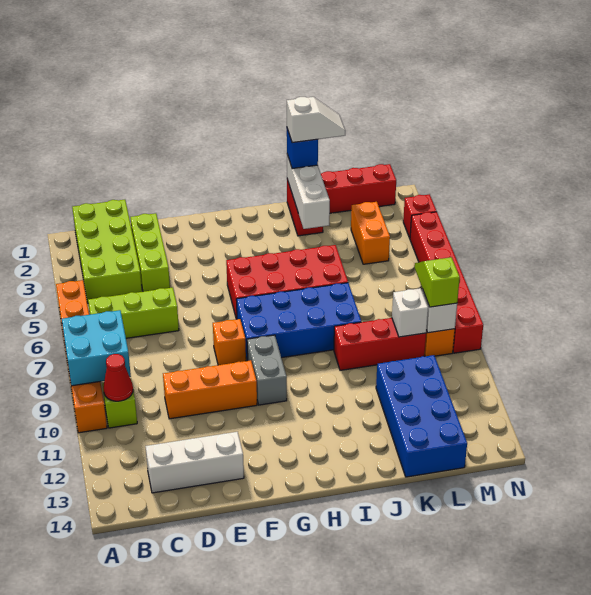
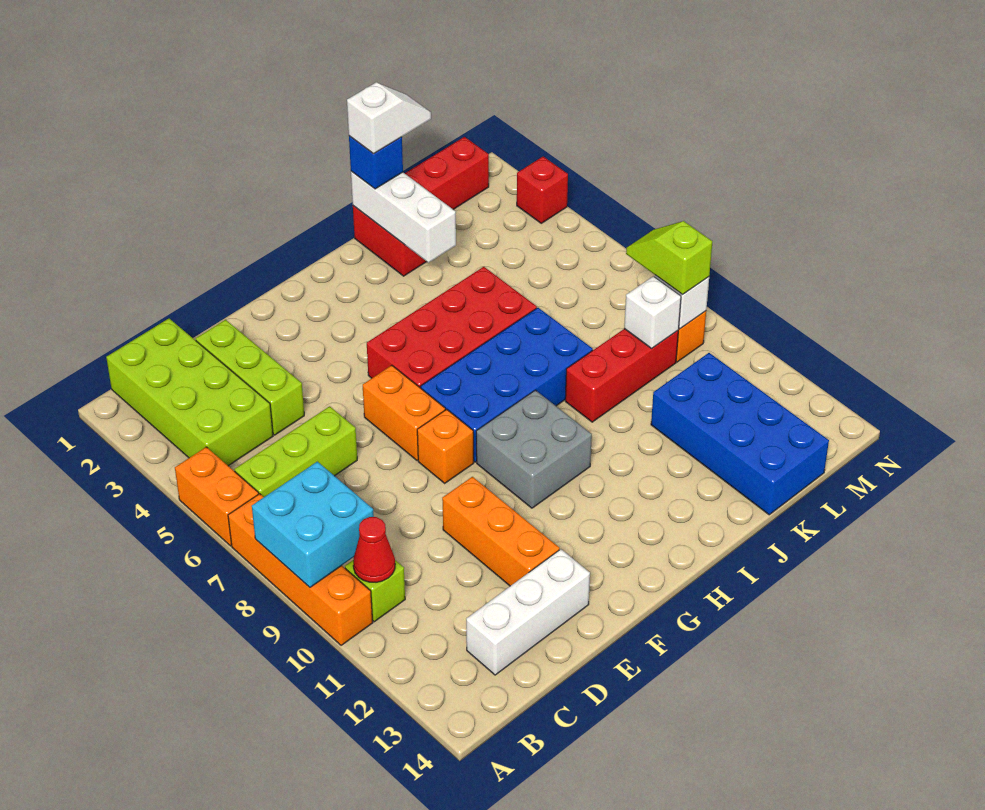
orange brick D10:F10 level 1 -> orange brick E10:E12 level 1
grey brick G9:G10 level 1 -> grey brick G9:H10 level 1
orange brick L3:L4 level 1 -> orange brick F6:F7 level 1
red brick N4:N9 level 1 -> none

